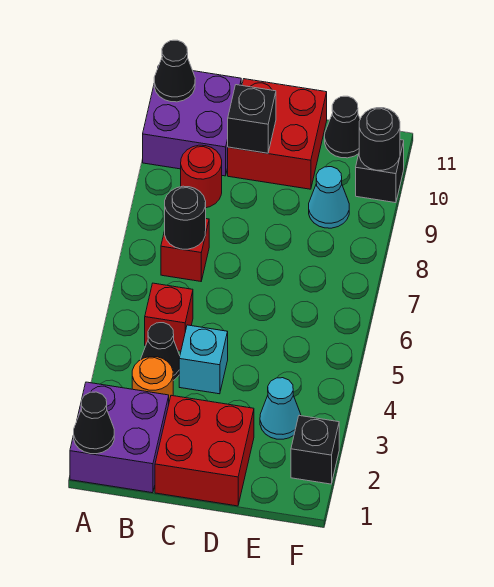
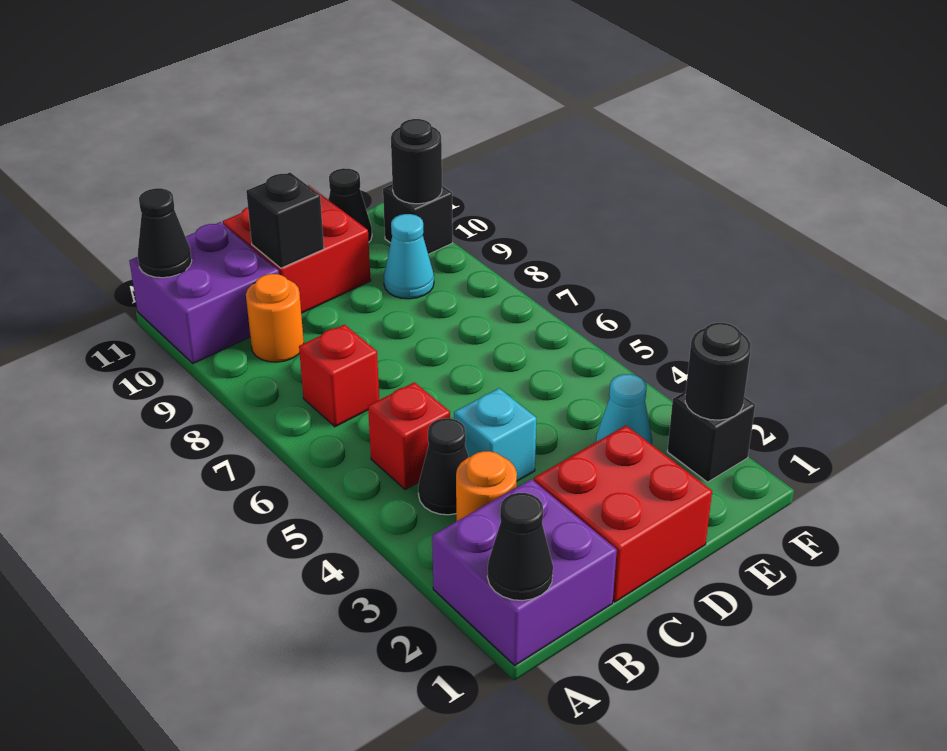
black round brick B7 level 2 -> black round brick F2 level 2
red round brick B9 level 1 -> orange round brick B9 level 1

